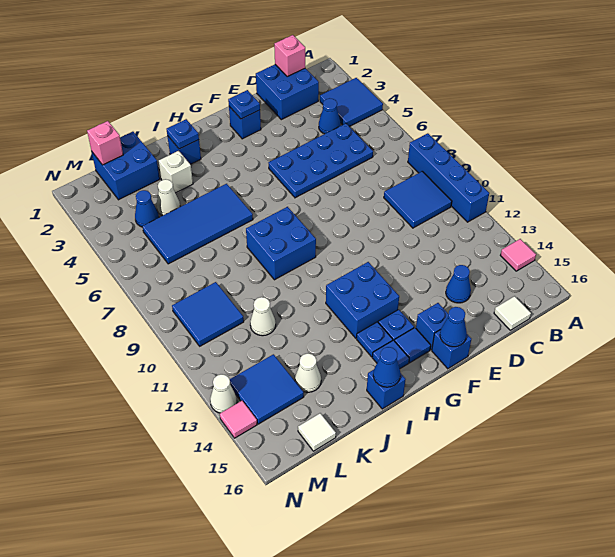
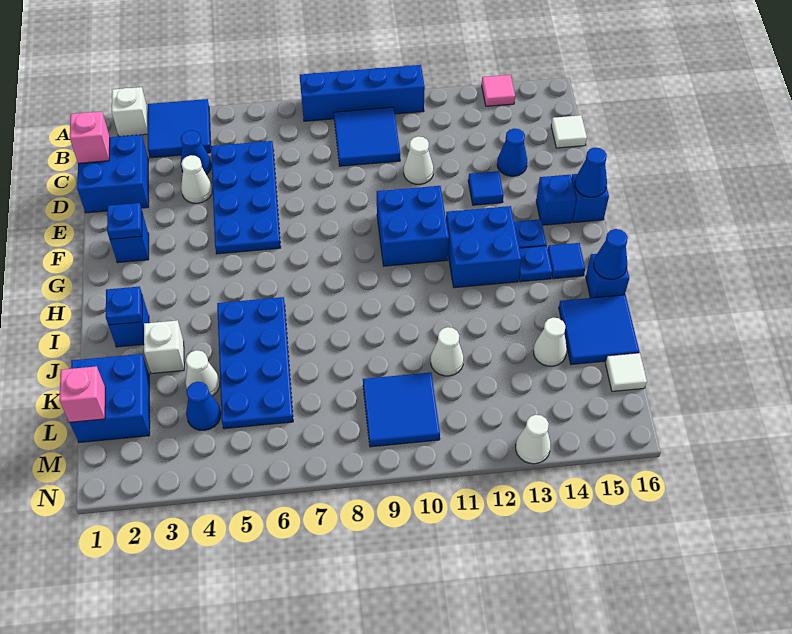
none -> white brick A2 level 1
none -> white cone D4 level 1
none -> white cone D11 level 1
blue tile G15 level 1 -> blue tile E13 level 1
blue brick H8:I9 level 1 -> blue brick F10:G11 level 1
blue tile I5:L6 level 1 -> blue plate I5:L6 level 1
blue tile L13:M14 level 1 -> blue tile J15:K16 level 1
pink tile N14 level 1 -> none

